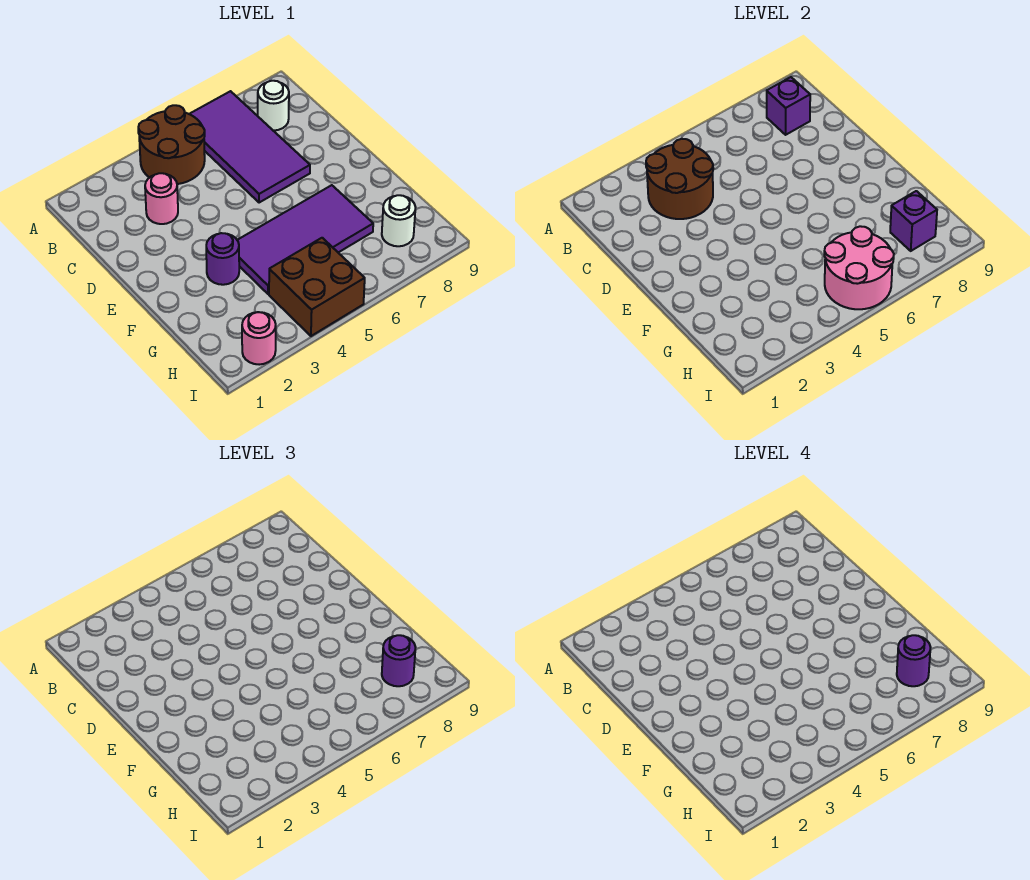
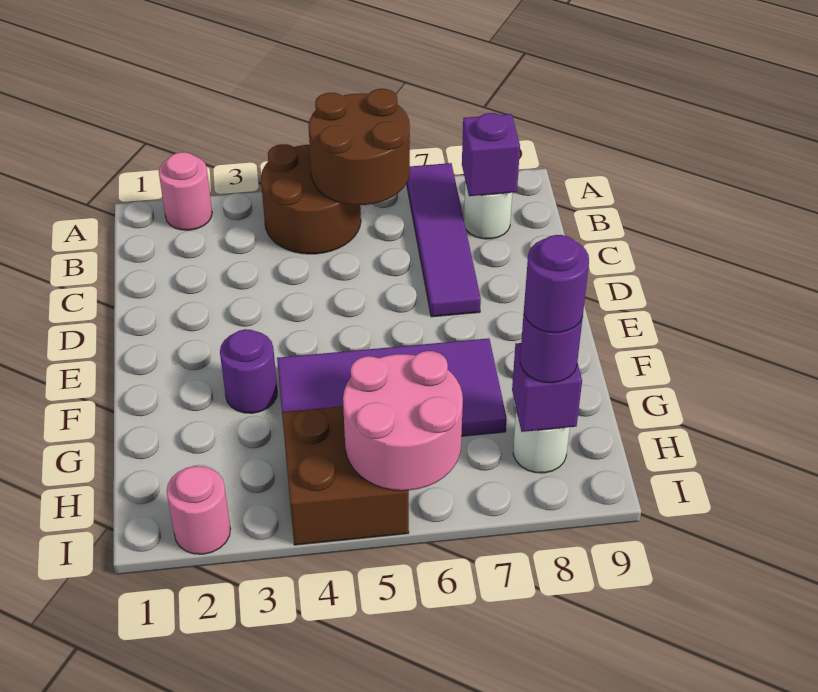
purple tile A6:D7 level 1 -> purple tile A7:D7 level 1
brown round brick B3:C4 level 2 -> brown round brick A5:B6 level 2
pink round brick C3 level 1 -> pink round brick A2 level 1

